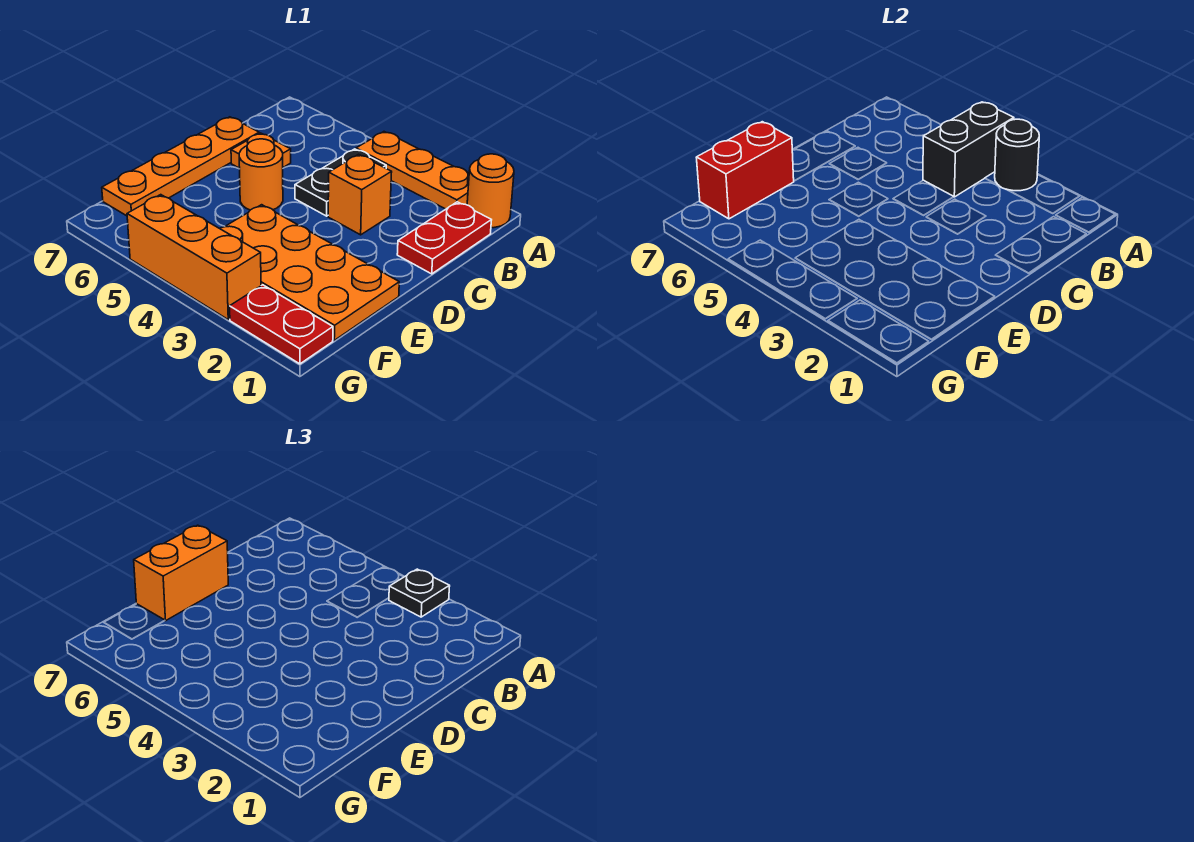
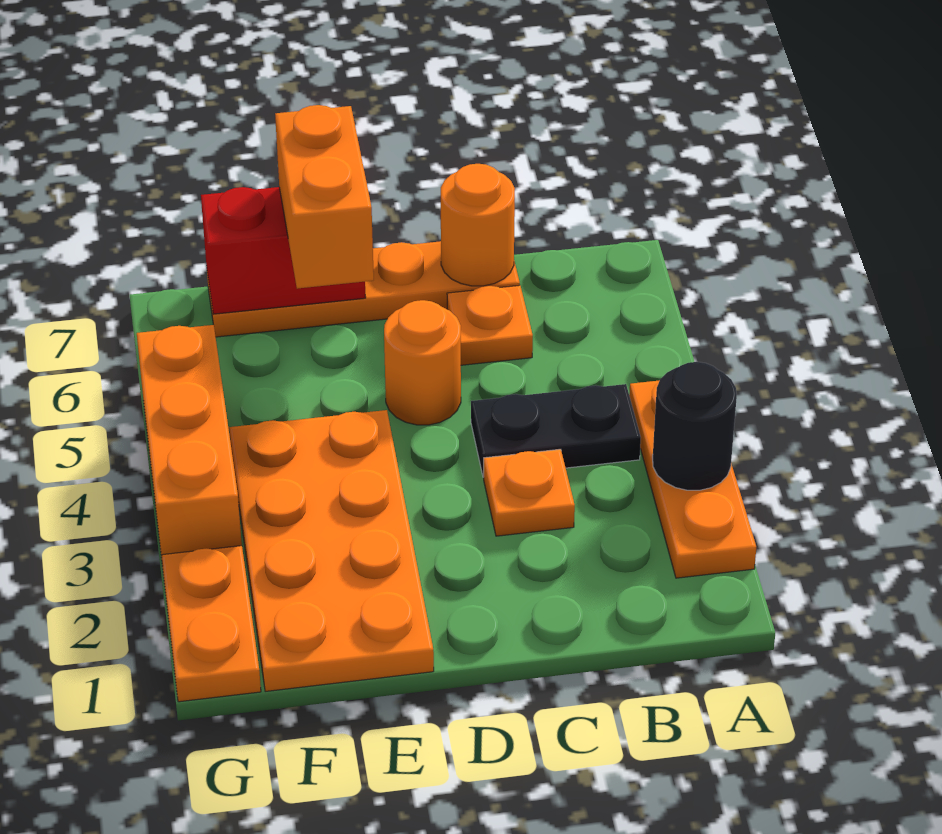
orange round brick A1 level 1 -> orange round brick C7 level 2
black plate A3 level 3 -> none
black brick A4:B4 level 2 -> none
red plate B1:C1 level 1 -> none
orange brick C3 level 1 -> orange plate C3 level 1
orange brick D7:E7 level 3 -> orange brick E6:E7 level 3
red plate G1:G2 level 1 -> orange plate G1:G2 level 1

